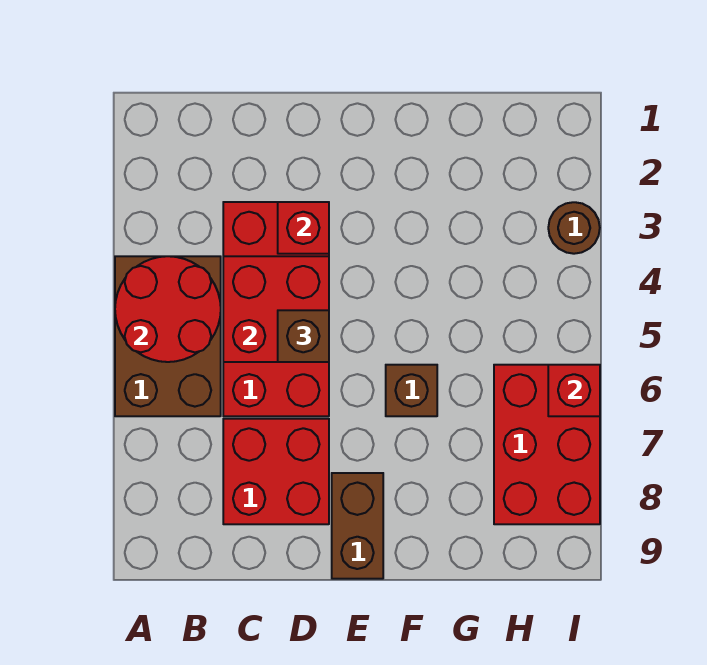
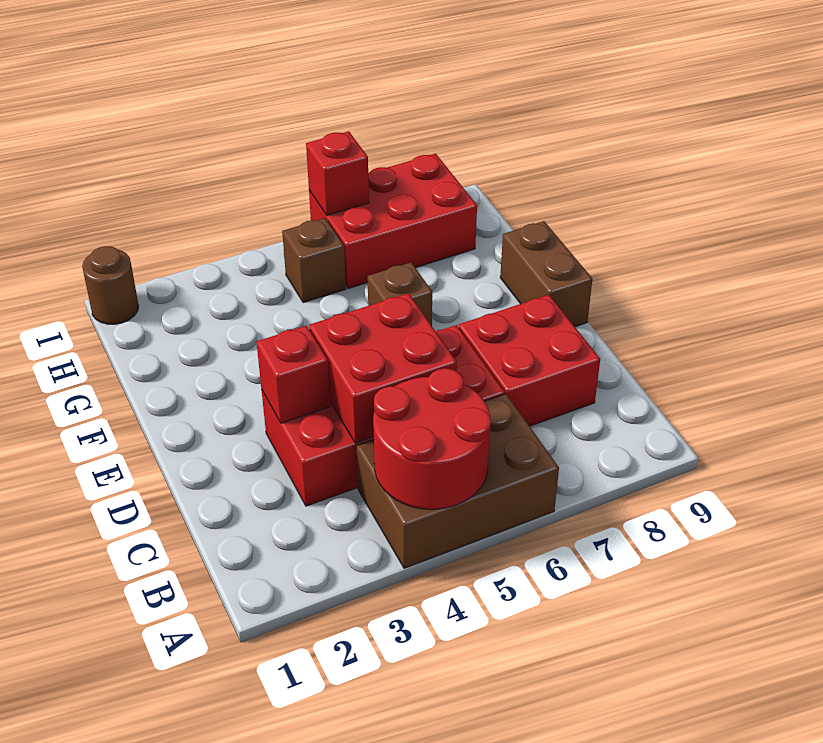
brown brick D5 level 3 -> brown brick H5 level 1
brown brick E8:E9 level 1 -> brown brick E9:F9 level 1
brown round brick I3 level 1 -> brown round brick I1 level 1

